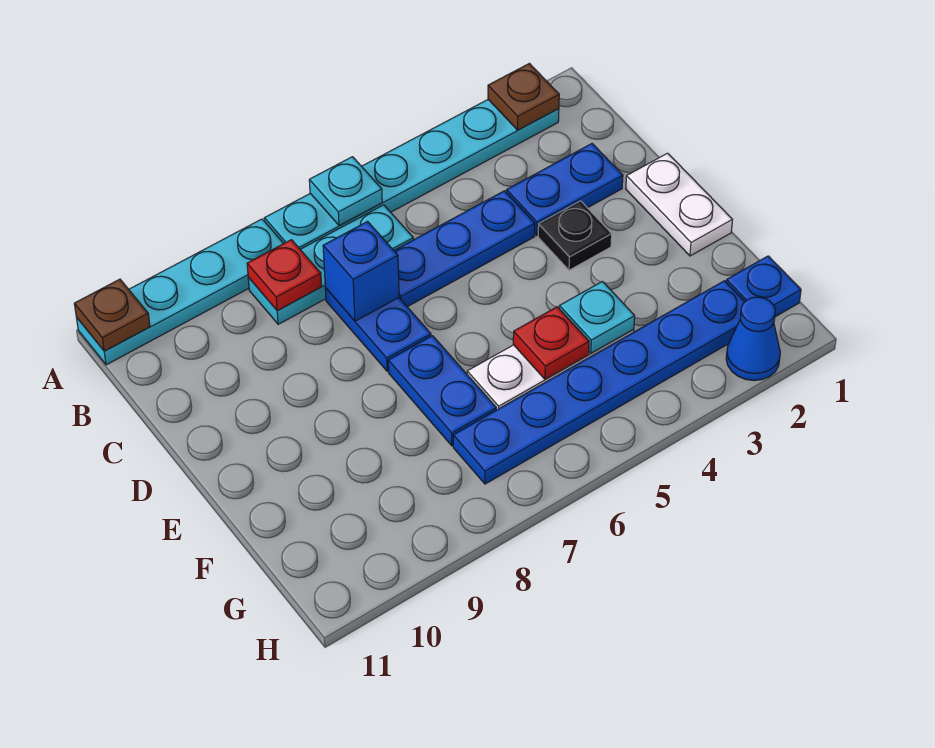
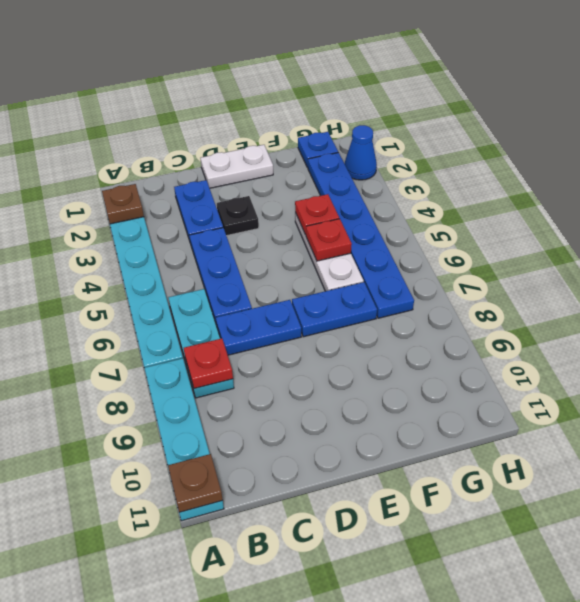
cyan plate A6 level 2 -> none
blue brick C7 level 2 -> none
cyan plate F4 level 2 -> red plate F4 level 2

